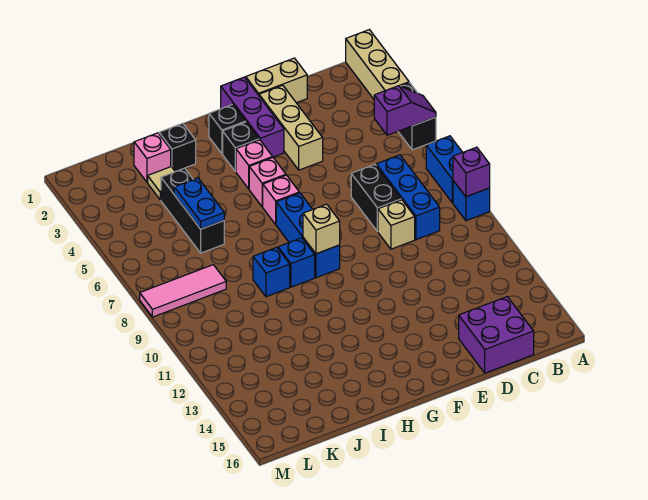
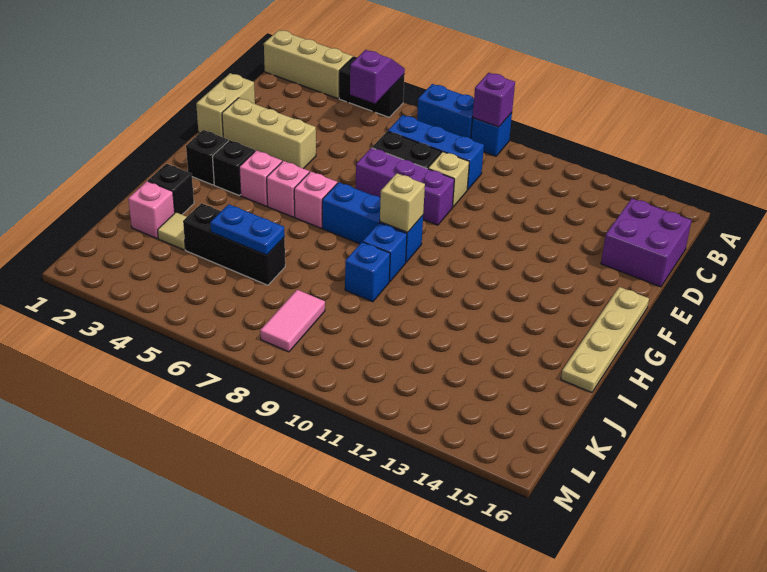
purple brick F1:F3 level 1 -> purple brick E7:E9 level 1
none -> tan plate F16:I16 level 1
pink tile K8:M8 level 1 -> pink tile K8:L8 level 1

